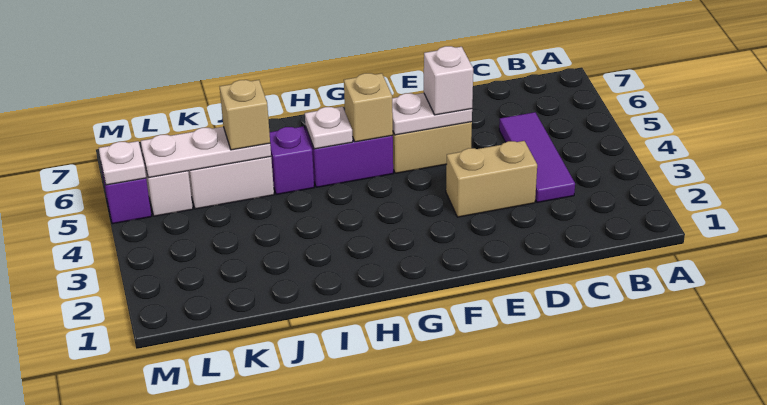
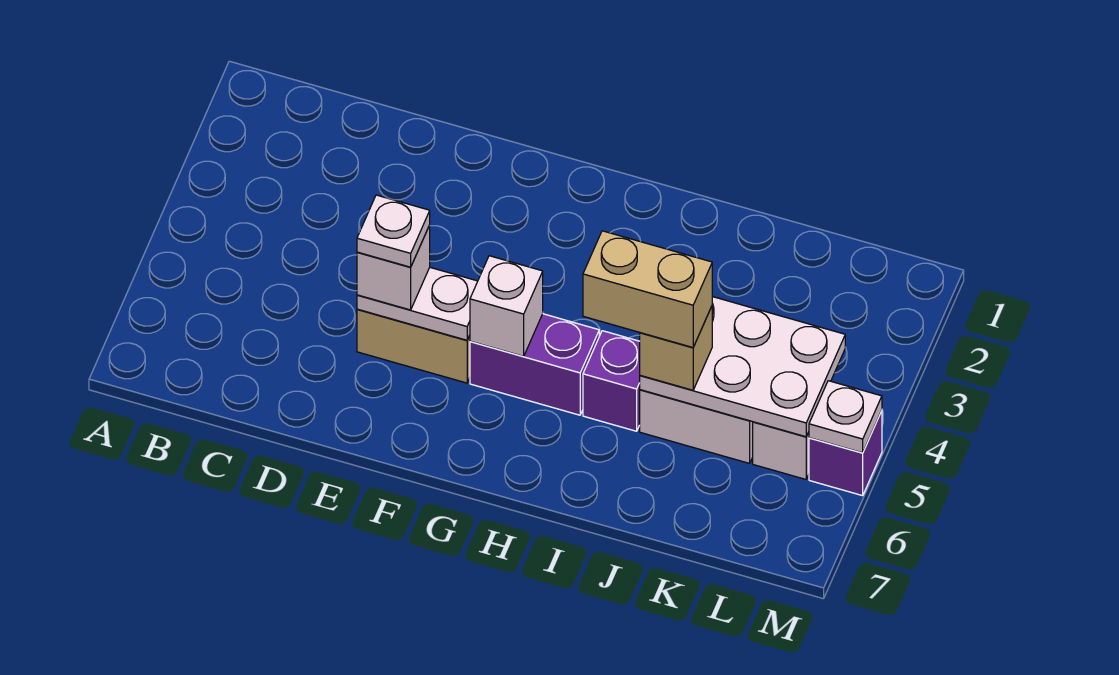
purple tile C3:C5 level 1 -> none
tan brick D3:E3 level 1 -> tan brick I5:J5 level 4
tan brick G5 level 2 -> white brick G5 level 2
white plate H5 level 2 -> white plate E5 level 4
white plate J5:L5 level 2 -> white plate J4:L5 level 2

